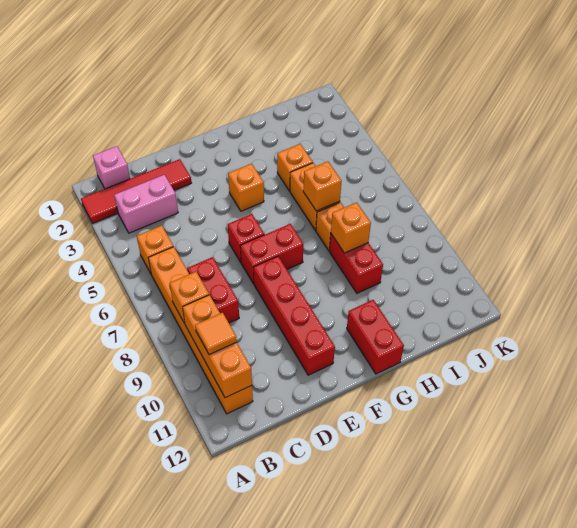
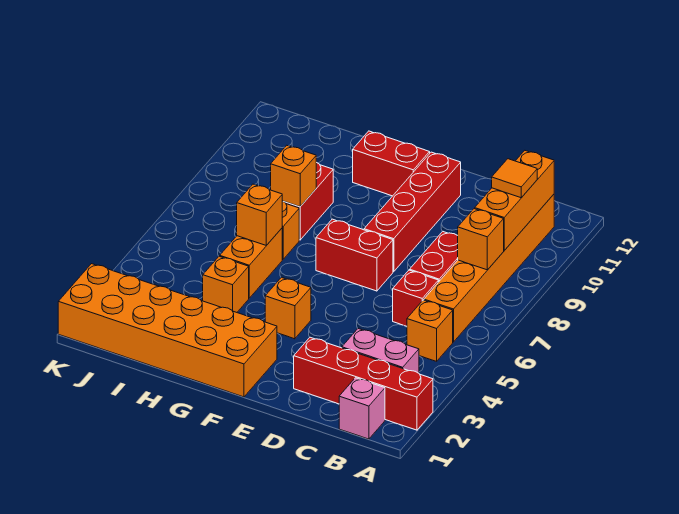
red tile A2:D2 level 1 -> red brick A2:D2 level 1
red brick E6 level 1 -> red brick C6 level 1
none -> orange brick F1:K2 level 1
red brick G11:G12 level 1 -> red brick F11:G11 level 1

